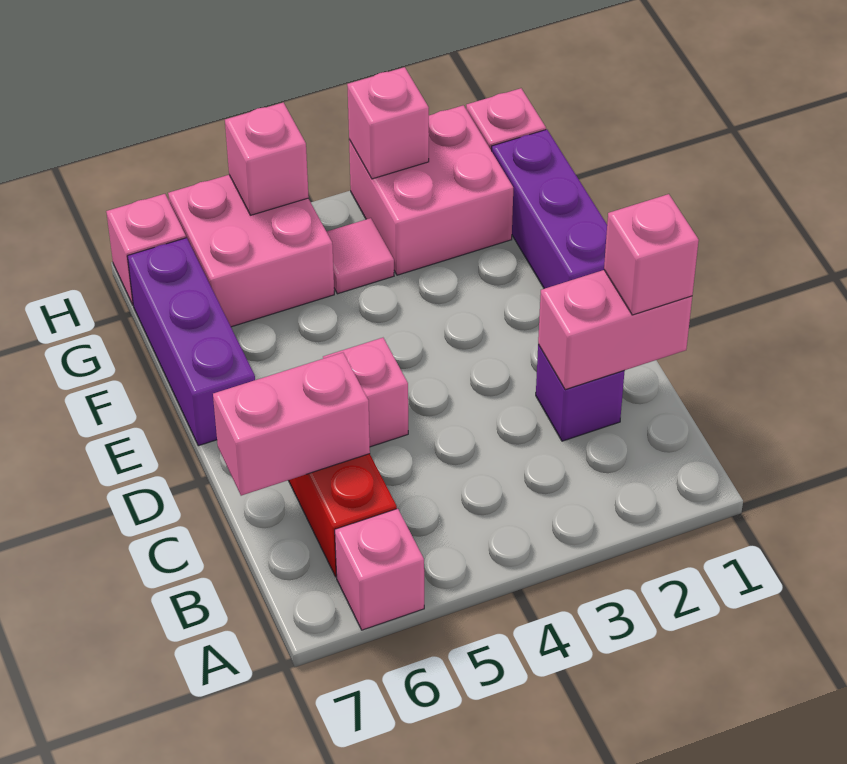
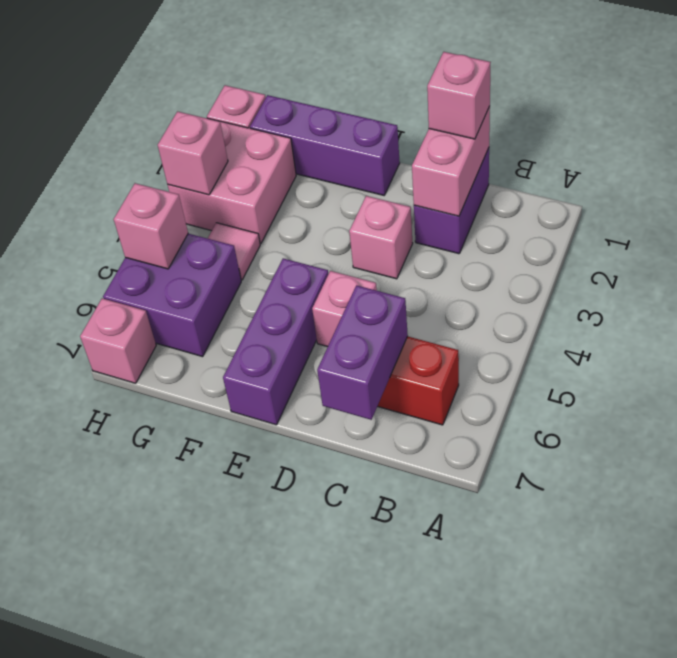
pink brick A6 level 1 -> pink brick D3 level 1
purple brick C2 level 1 -> purple brick C1:C2 level 1
pink brick C6:C7 level 2 -> purple brick C6:C7 level 2
purple brick E7:G7 level 1 -> purple brick E5:E7 level 1
pink brick G5:H6 level 1 -> purple brick G5:H6 level 1

